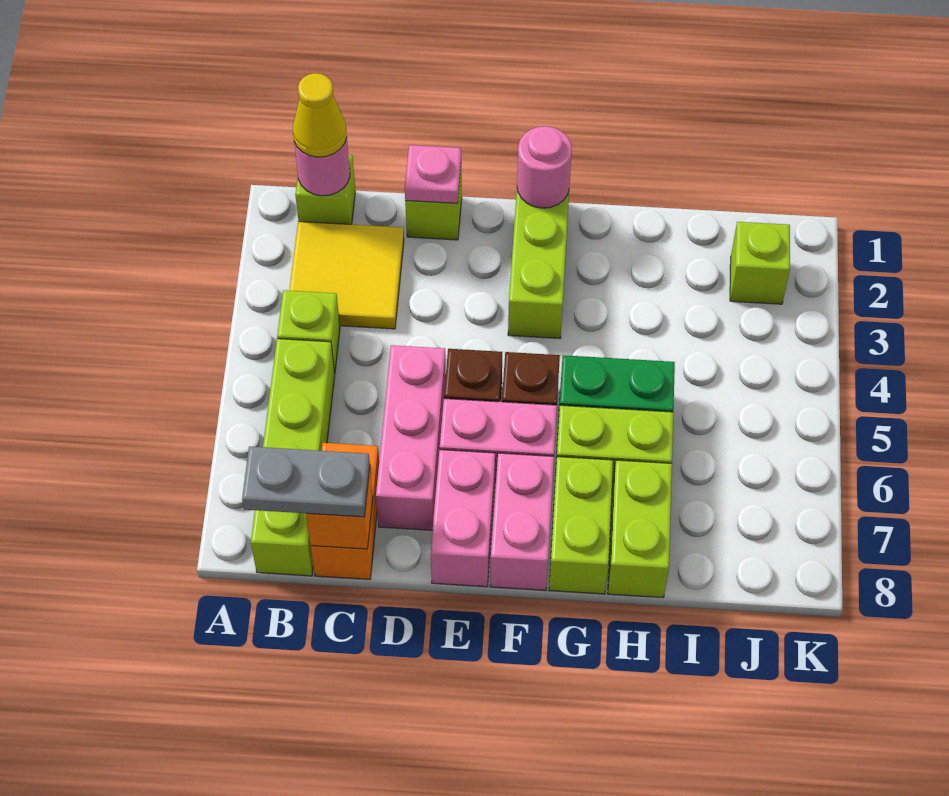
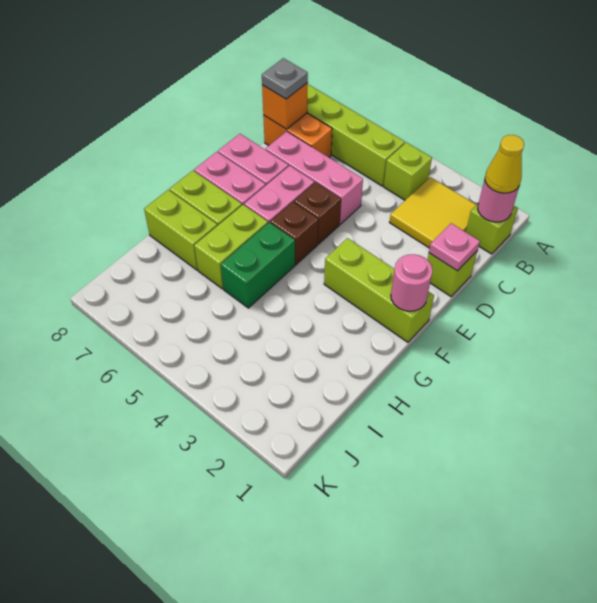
grey plate B8:C8 level 3 -> grey plate C8 level 3
lime brick J2 level 1 -> none

